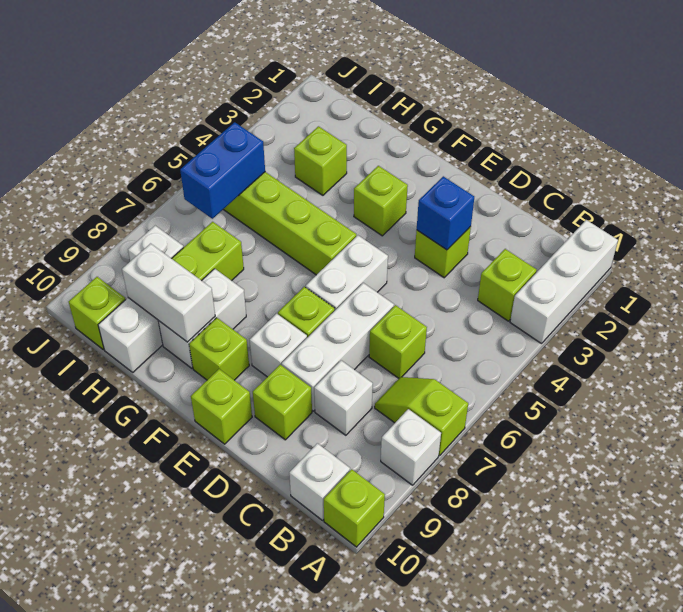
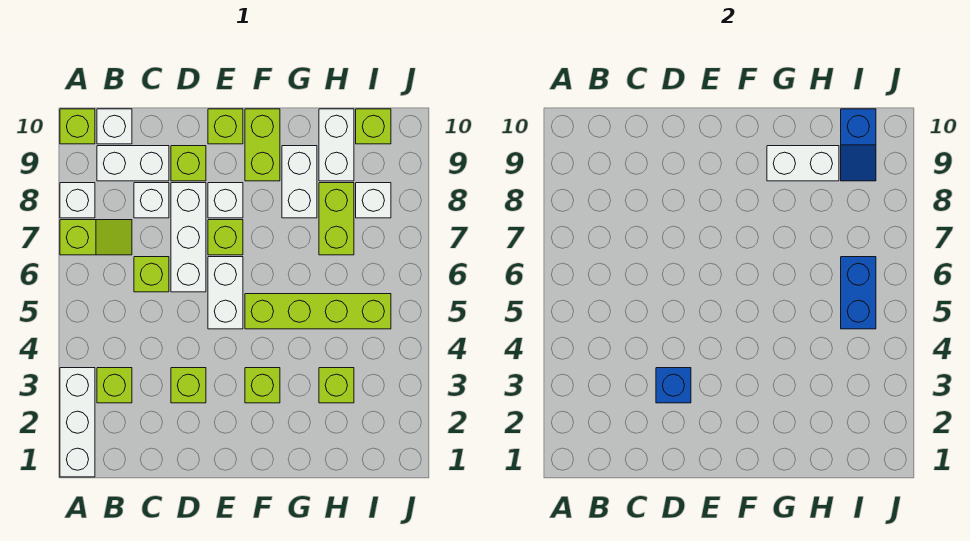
none -> white brick B9:C9 level 1
lime brick F9 level 1 -> lime brick F9:F10 level 1
none -> blue slope I9:I10 level 2 top 10

